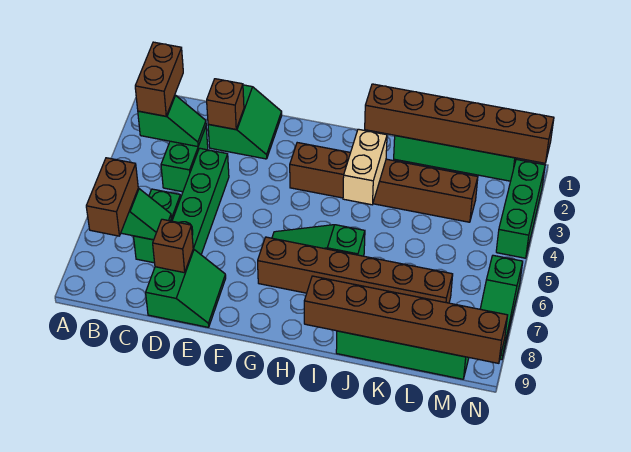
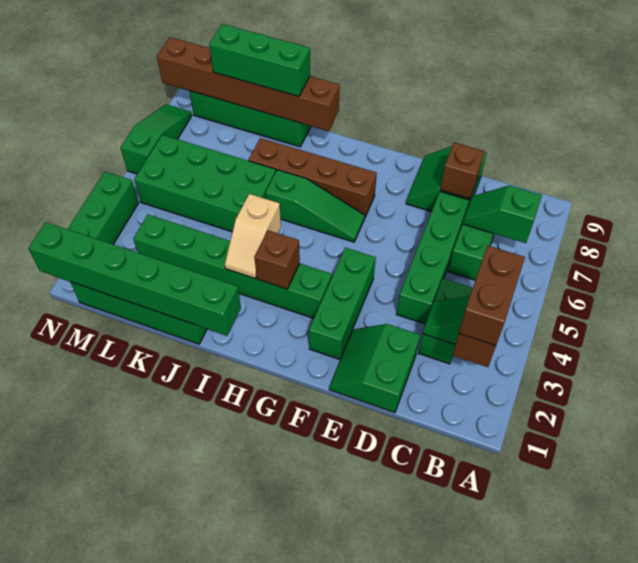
brown brick B7:B8 level 3 -> brown brick B2:B3 level 4
brown brick D2 level 2 -> brown brick H3 level 2
none -> green brick F2:F4 level 1
brown brick G3:L3 level 1 -> green brick G3:L3 level 1
brown brick G7:L7 level 1 -> brown brick G7:J7 level 1
brown brick I1:N1 level 2 -> green brick I1:N1 level 2
tan brick I3:I4 level 2 -> tan slope I3:I4 level 2 top 4
none -> green brick J5:M6 level 1
none -> green brick J9:L9 level 3

